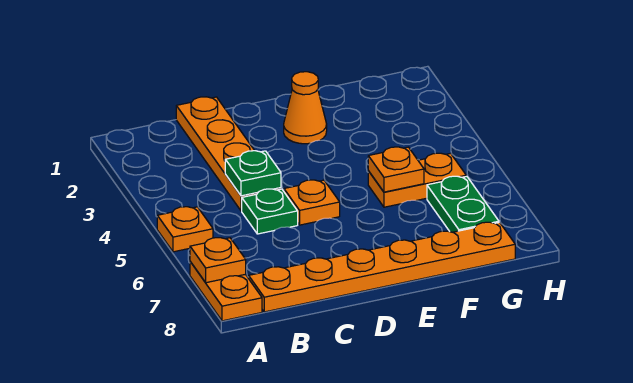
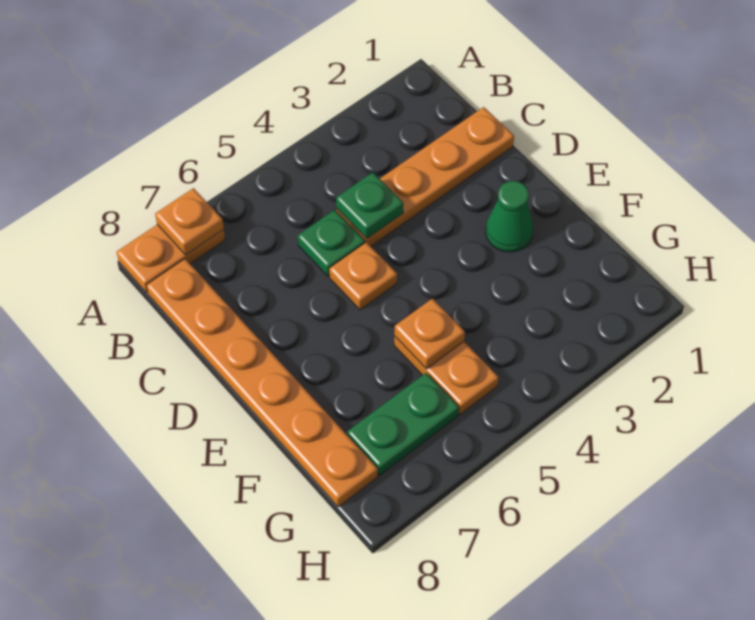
orange plate A5 level 1 -> none
orange cone E2 level 1 -> green cone E2 level 1

